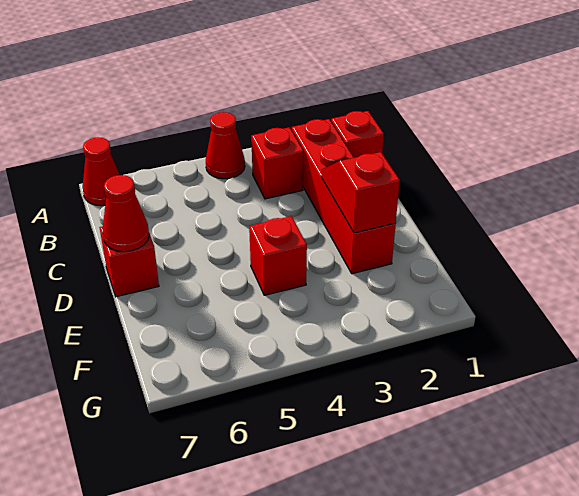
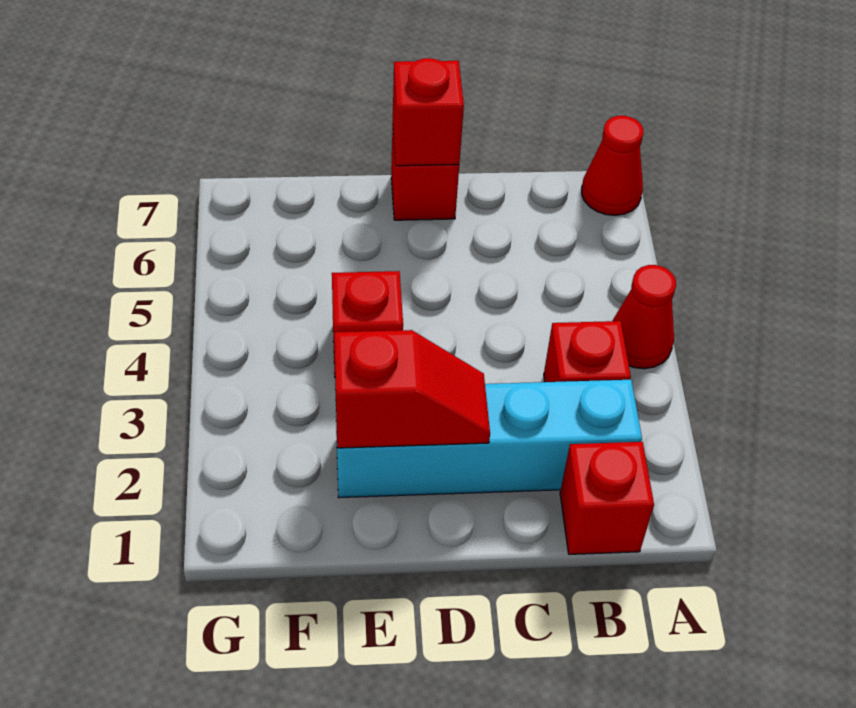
red brick B2:E2 level 1 -> cyan brick B2:E2 level 1
red cone D7 level 2 -> red brick D7 level 2

